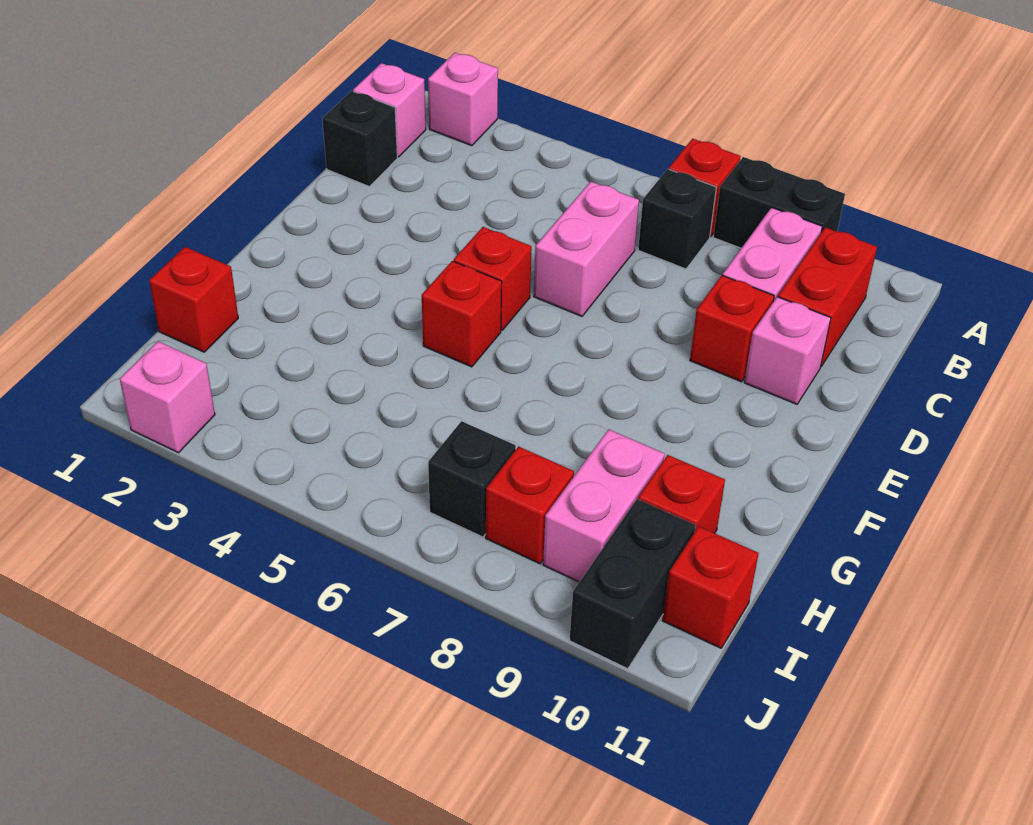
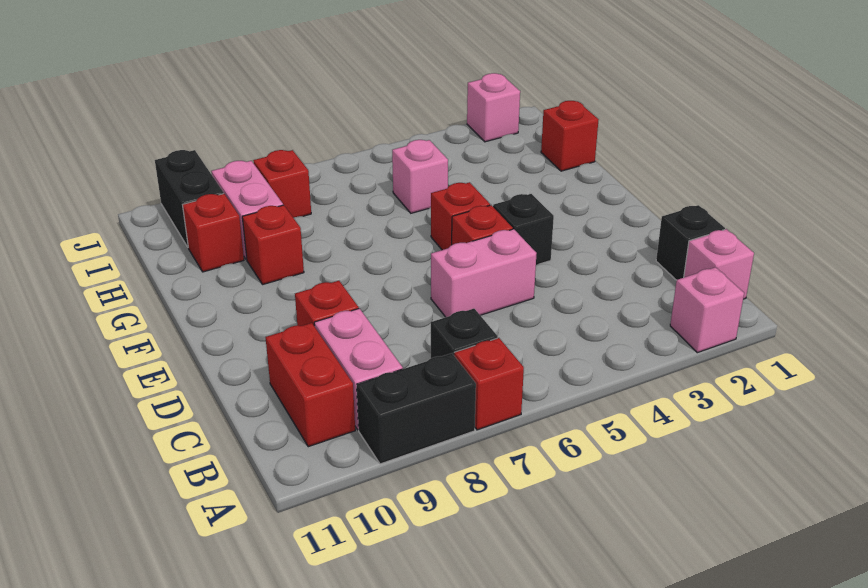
pink brick C6:D6 level 1 -> pink brick D5:D6 level 1
pink brick D10 level 1 -> pink brick H5 level 1
black brick I7 level 1 -> black brick E4 level 1
red brick I11 level 1 -> red brick G9 level 1

